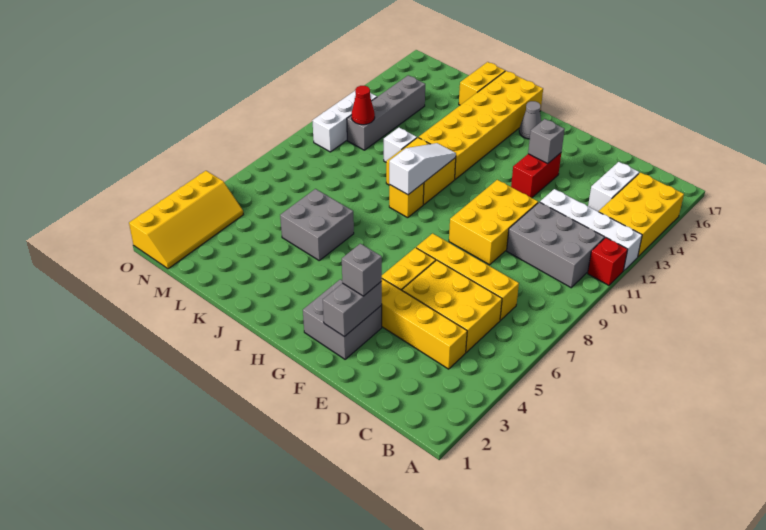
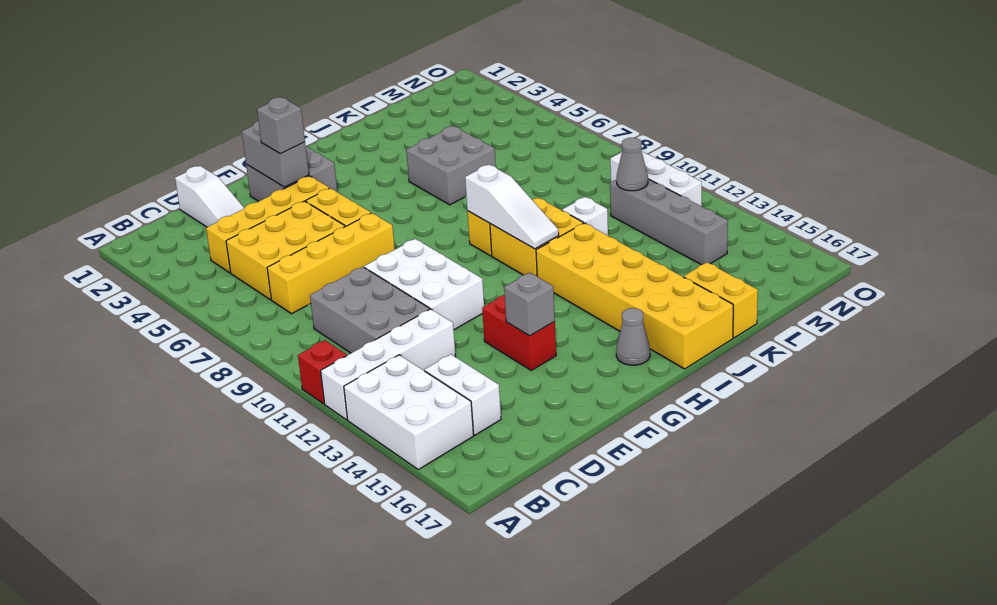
yellow brick A13:B15 level 1 -> white brick A13:B15 level 1
grey brick B10:D11 level 1 -> grey brick C9:D11 level 1
none -> white slope D1:D3 level 1 top 1
yellow brick E9:F11 level 1 -> white brick E9:F11 level 1
red cone M11 level 2 -> grey cone M11 level 2
yellow slope N1:O4 level 1 top O -> none

